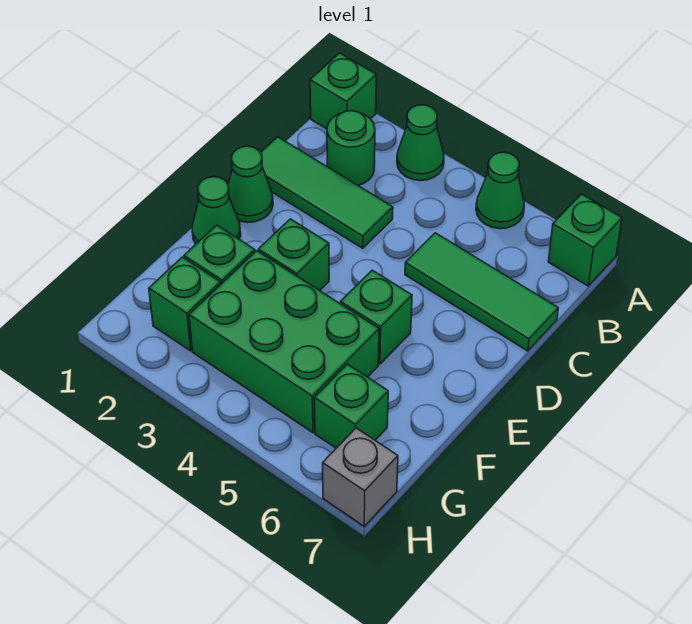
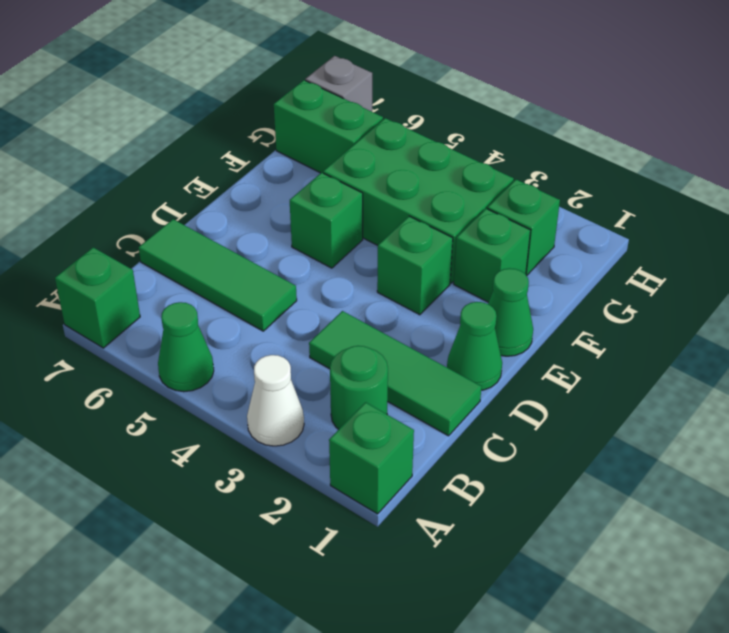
green cone A3 level 1 -> white cone A3 level 1
green brick G6 level 1 -> green brick G6:G7 level 1

